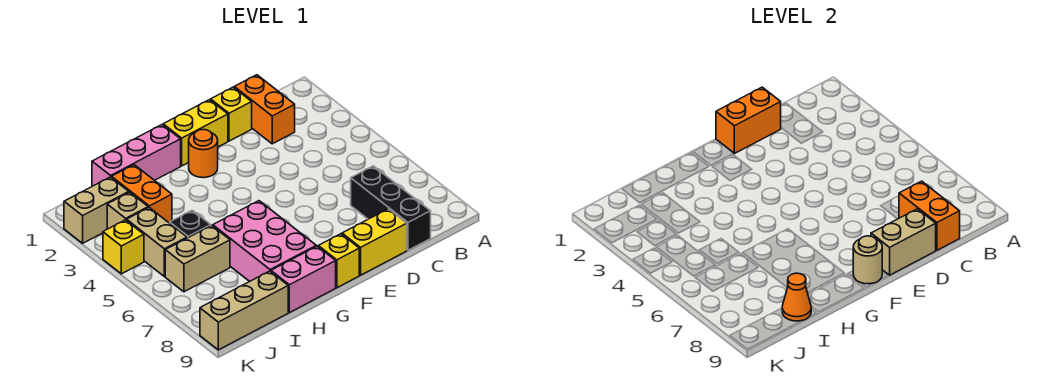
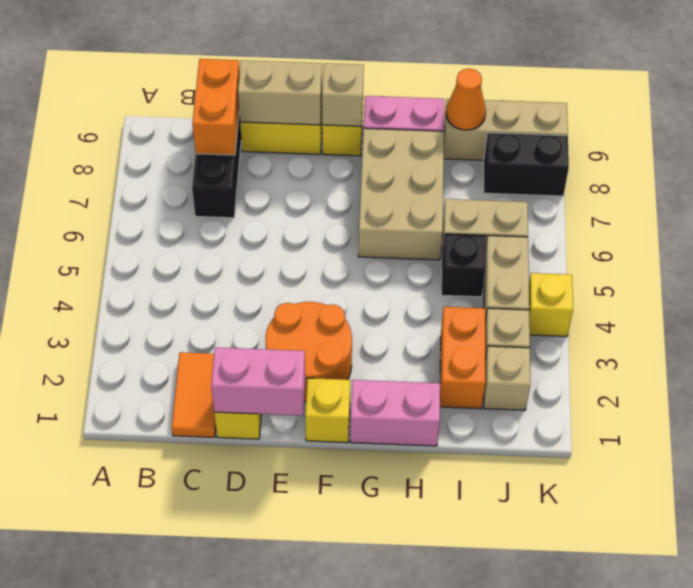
orange brick C1:C2 level 1 -> orange tile C1:C2 level 1
orange brick D1:E1 level 2 -> pink brick D1:E1 level 2
yellow brick E1:F1 level 1 -> yellow brick F1 level 1
orange round brick F2 level 1 -> orange round brick E2:F3 level 1
tan round brick F9 level 2 -> tan brick F9 level 2
pink brick G1:I1 level 1 -> pink brick G1:H1 level 1
pink brick G6:H8 level 1 -> tan brick G6:H8 level 1
tan brick J2:K2 level 1 -> tan brick J2 level 1
none -> black brick J8:K8 level 1

